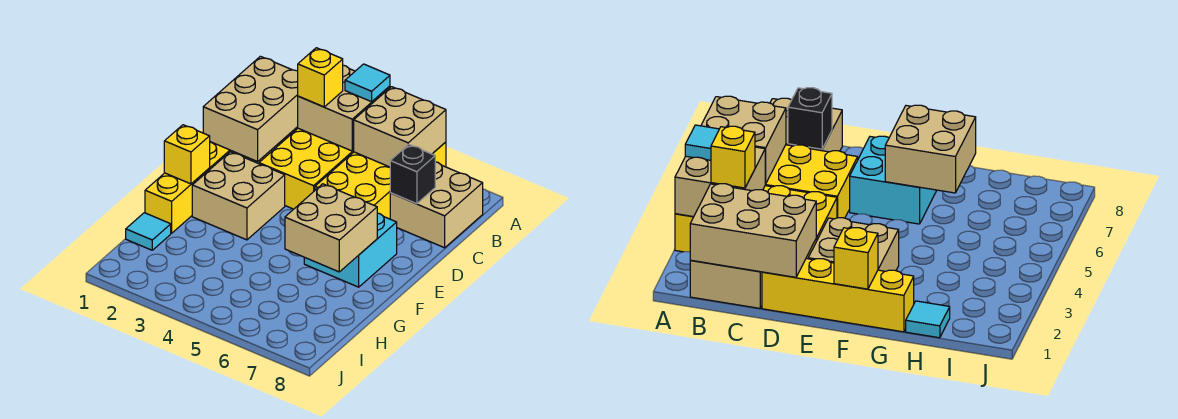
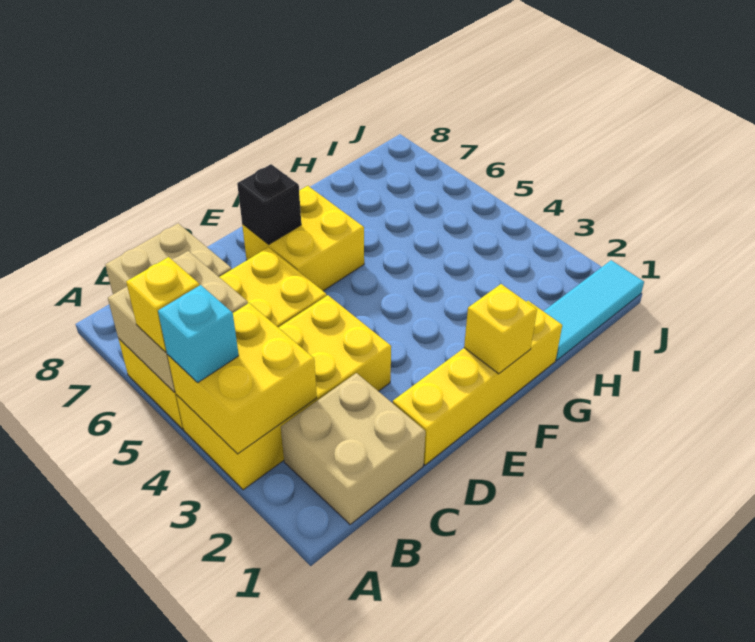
tan brick A3:B4 level 2 -> yellow brick A3:B4 level 2
cyan tile A4 level 3 -> cyan brick A4 level 3
tan brick B1:D2 level 2 -> none
yellow brick B3 level 3 -> yellow brick A5 level 3
black brick C7 level 2 -> black brick E7 level 2
tan brick E2:F3 level 1 -> none
cyan brick E6:F7 level 1 -> yellow brick E6:F7 level 1
tan brick F6:G7 level 2 -> none
cyan tile H1 level 1 -> cyan tile H1:J1 level 1

